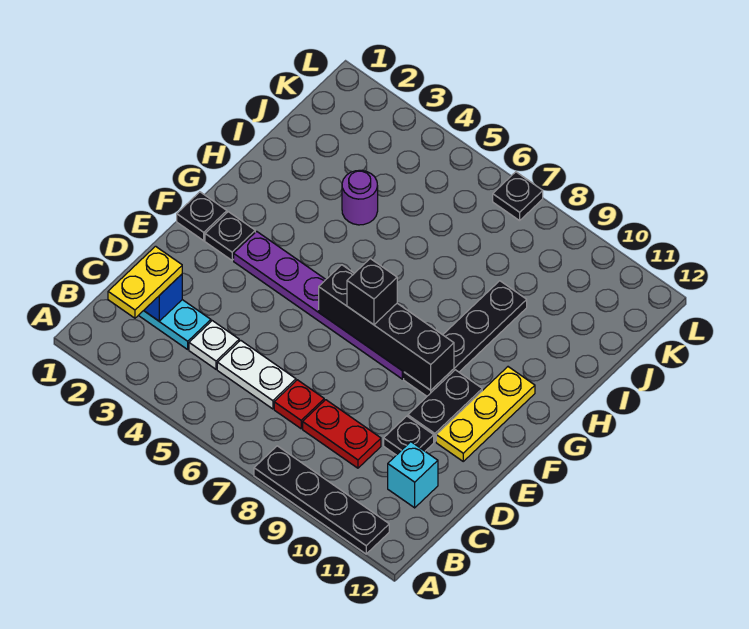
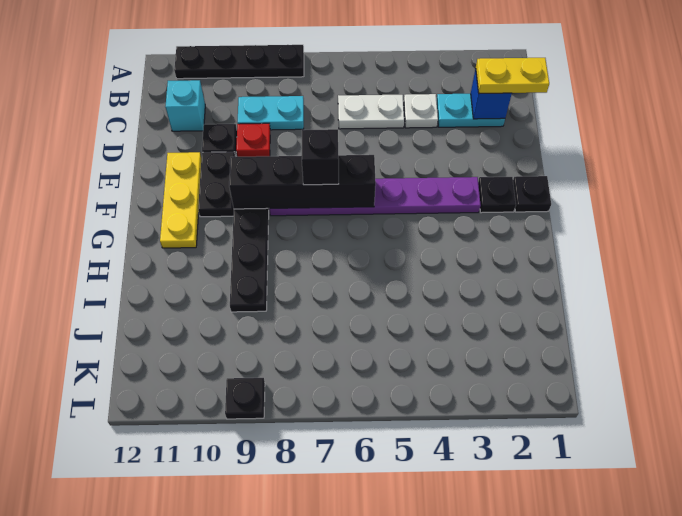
yellow plate B2:C2 level 3 -> yellow plate C1:C2 level 3
red plate C7 level 1 -> red plate D9 level 1
red plate C8:C9 level 1 -> cyan plate C8:C9 level 1
purple round brick I4 level 1 -> none
black plate L7 level 1 -> black plate L9 level 1

